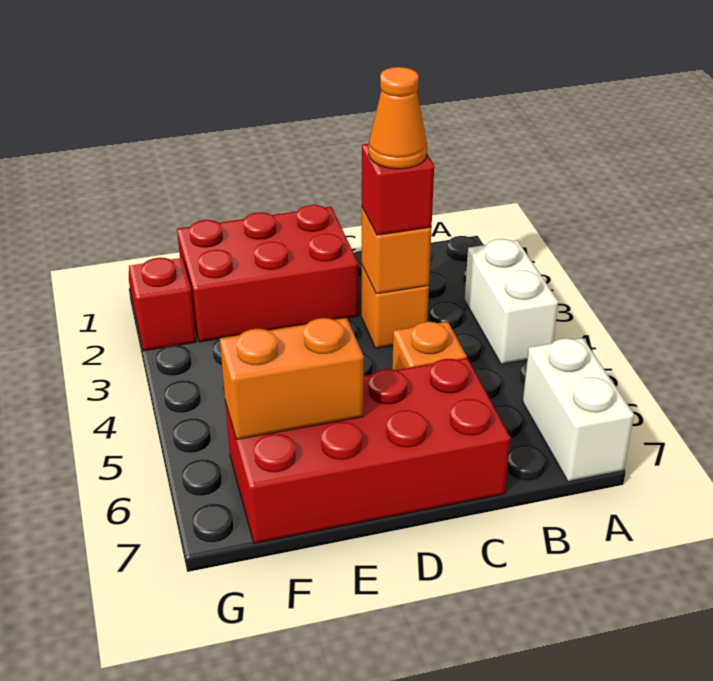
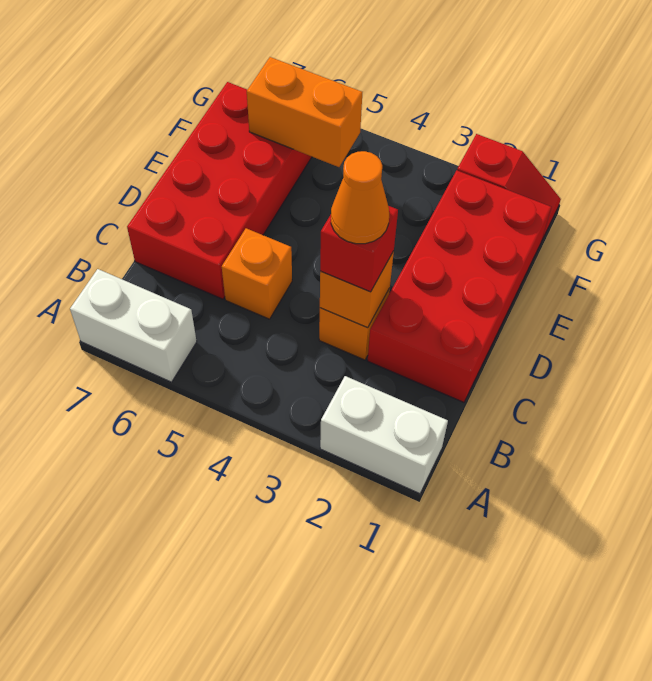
white brick A3:A4 level 1 -> white brick A1:A2 level 1
red brick D1:F2 level 1 -> red brick C1:F2 level 1
orange brick E6:F6 level 2 -> orange brick F5:F6 level 2

